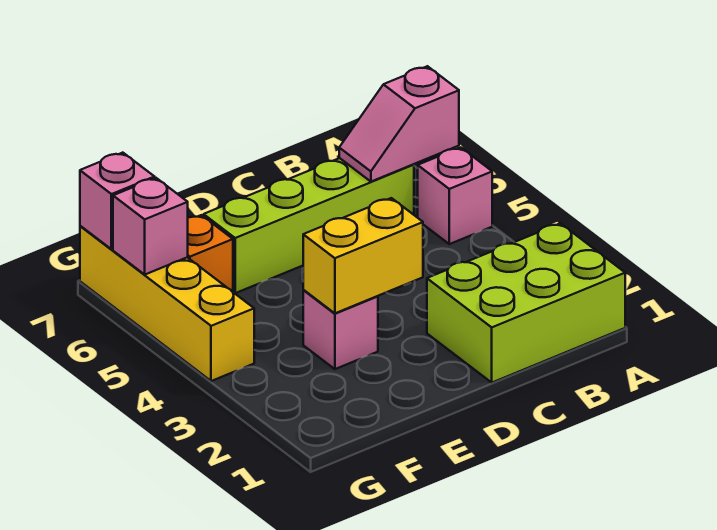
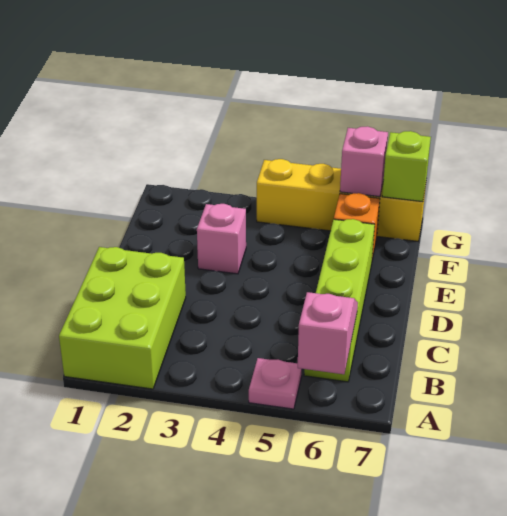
pink brick A5 level 1 -> pink plate A5 level 1
yellow brick D3:E3 level 2 -> none
pink brick G7 level 2 -> lime brick G7 level 2

